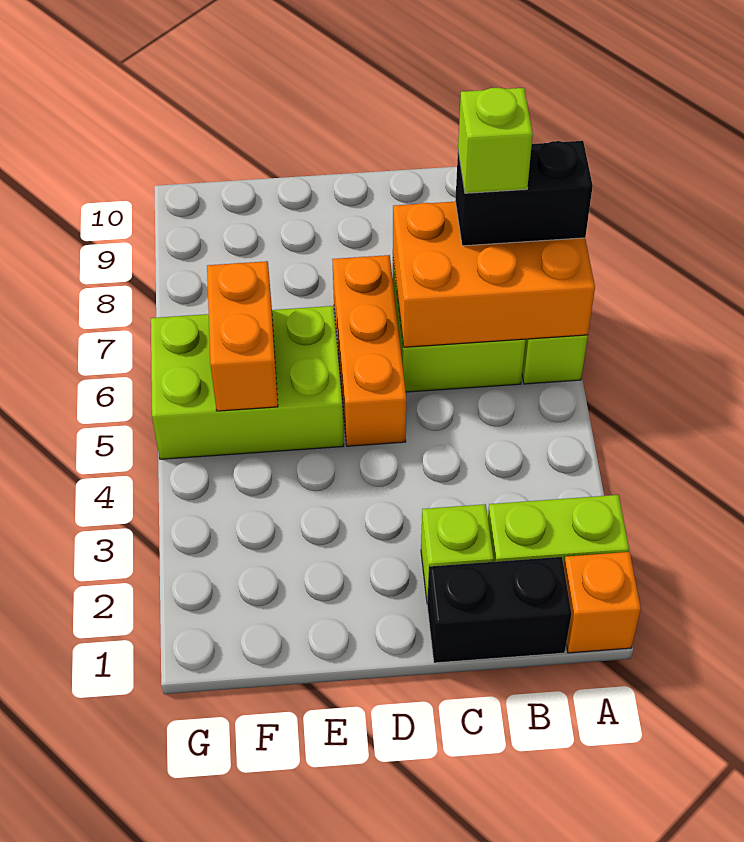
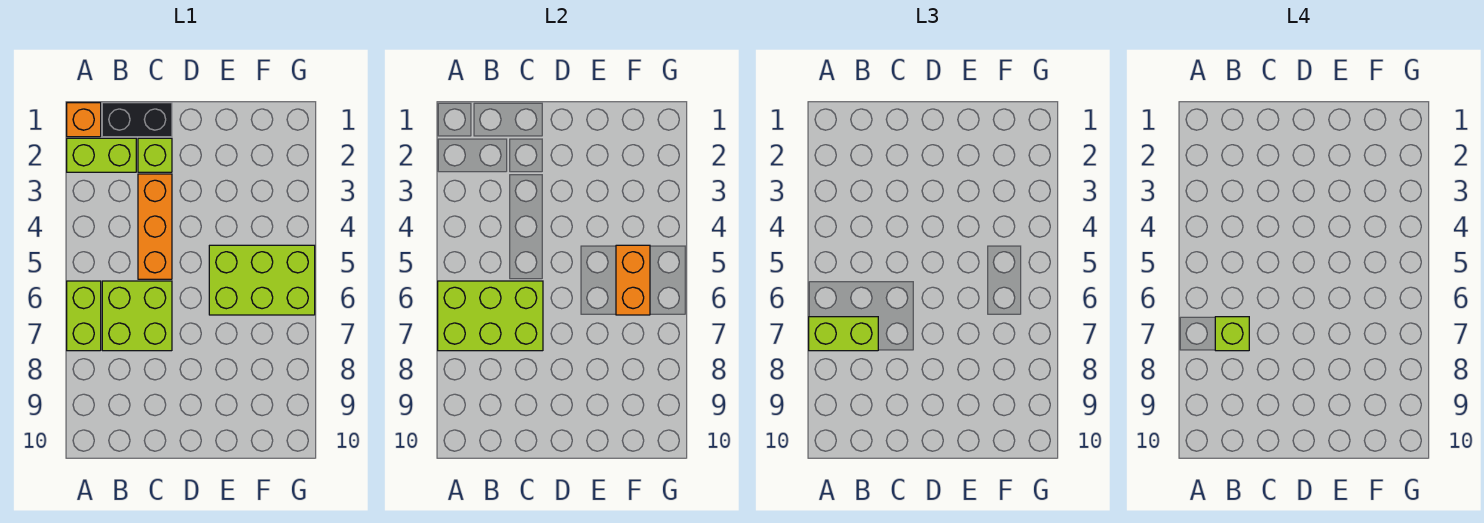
orange brick A6:C7 level 2 -> lime brick A6:C7 level 2
black brick A7:B7 level 3 -> lime brick A7:B7 level 3
orange brick D5:D7 level 1 -> orange brick C3:C5 level 1

